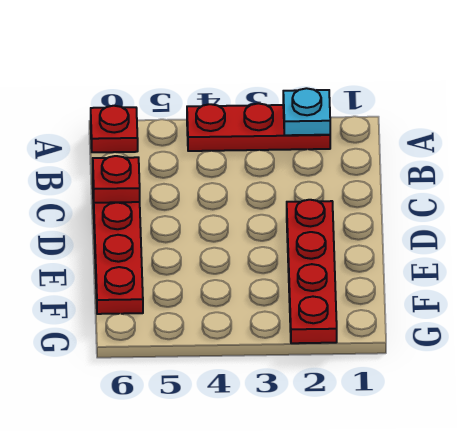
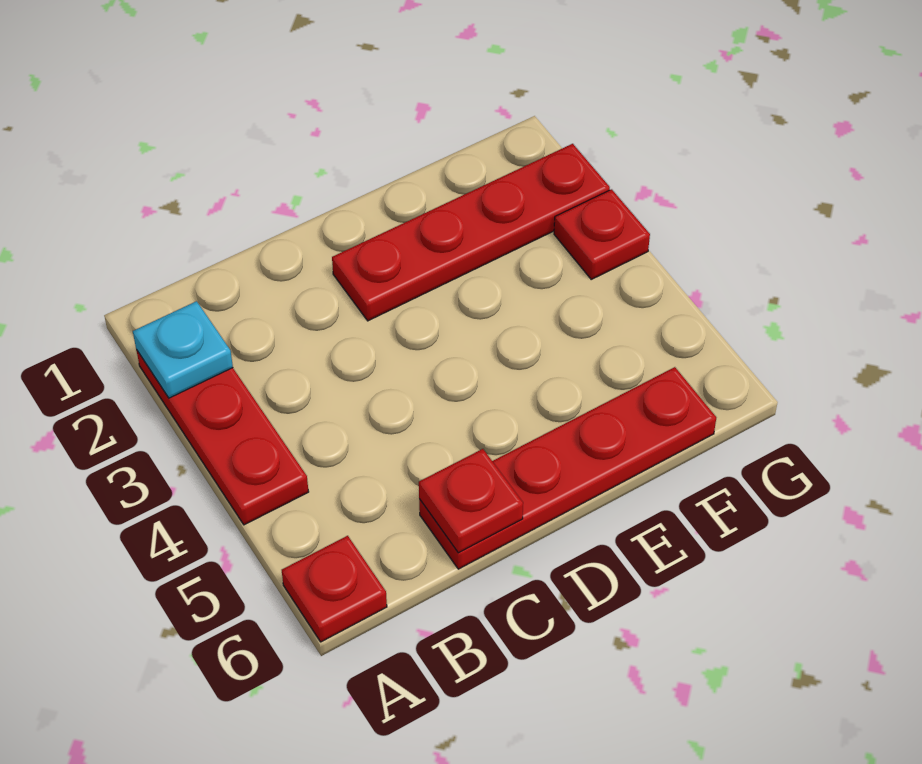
none -> red plate G3 level 1

